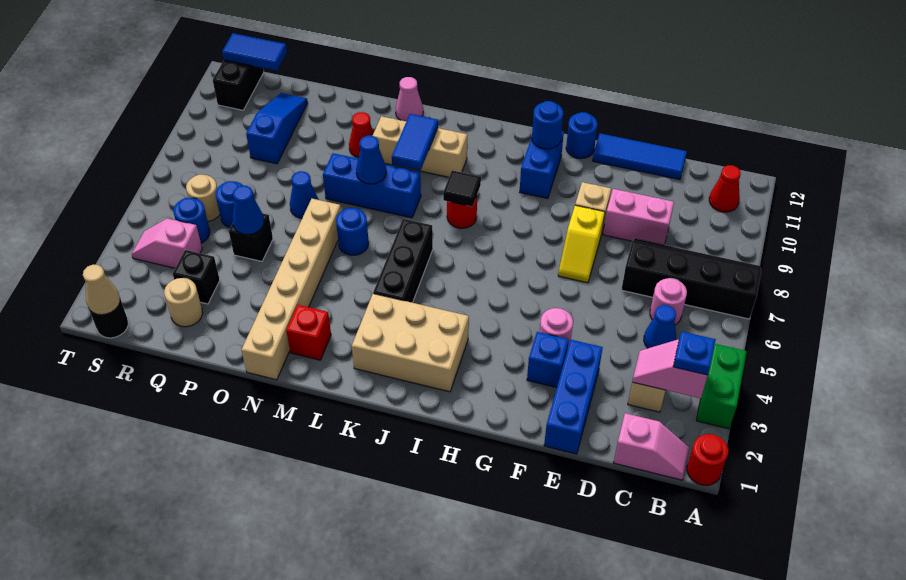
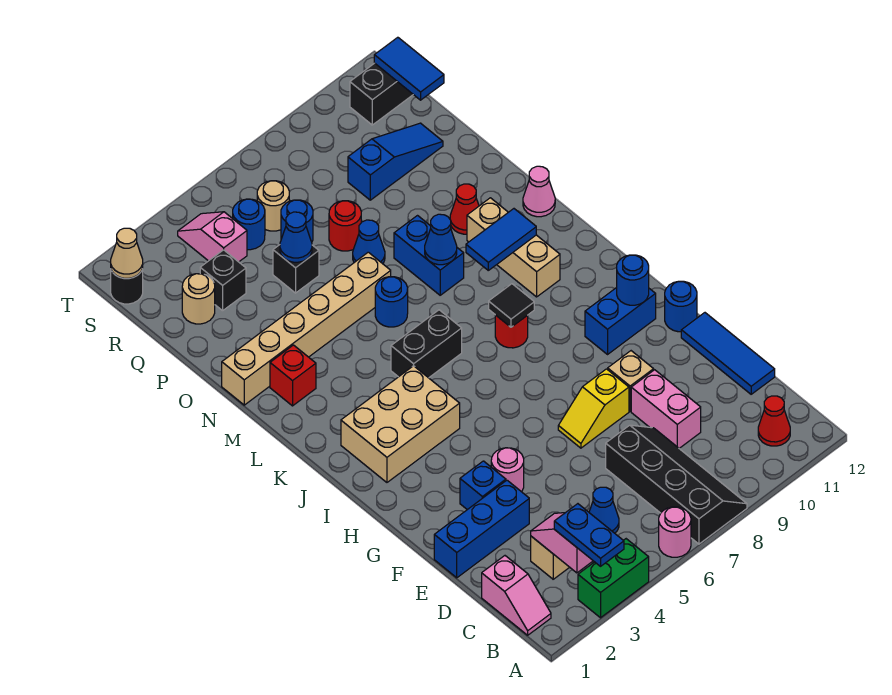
red round brick A1 level 1 -> red round brick P7 level 1
blue plate B3 level 3 -> blue plate A3:B3 level 3
pink round brick C6 level 1 -> pink round brick A6 level 1
tan brick I2:K3 level 1 -> tan brick I2:J4 level 1
black brick K4:K6 level 1 -> black brick K5:K6 level 1
blue brick L8:N8 level 1 -> blue brick M8:N8 level 1

